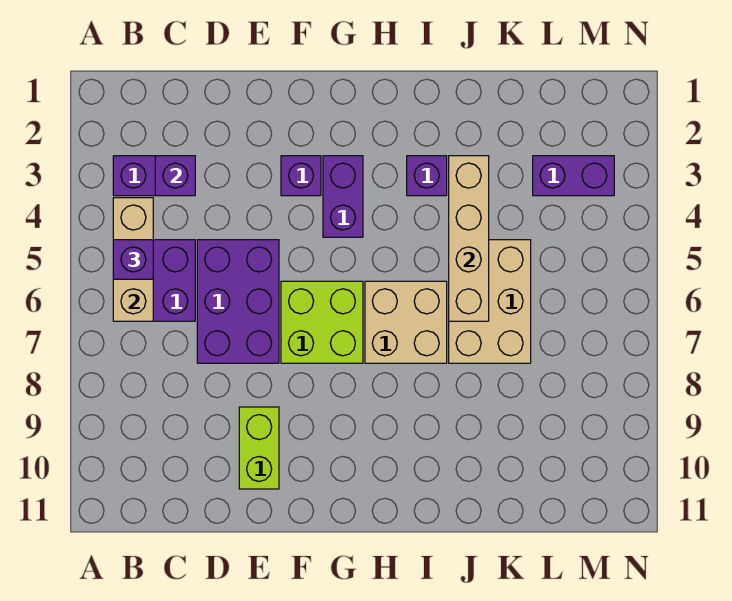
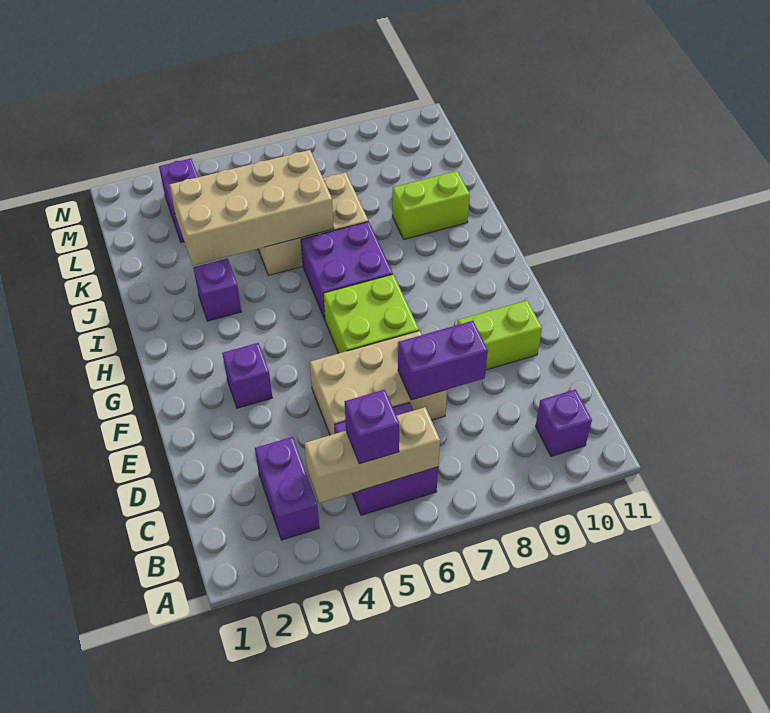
purple brick C3 level 2 -> purple brick B10 level 1
purple brick D5:E7 level 1 -> tan brick D5:E7 level 1
purple brick G3:G4 level 1 -> purple brick D7:D8 level 2
tan brick H6:I7 level 1 -> purple brick H6:I7 level 1
tan brick J3:J6 level 2 -> tan brick J3:K6 level 2
none -> lime brick J9:J10 level 1

